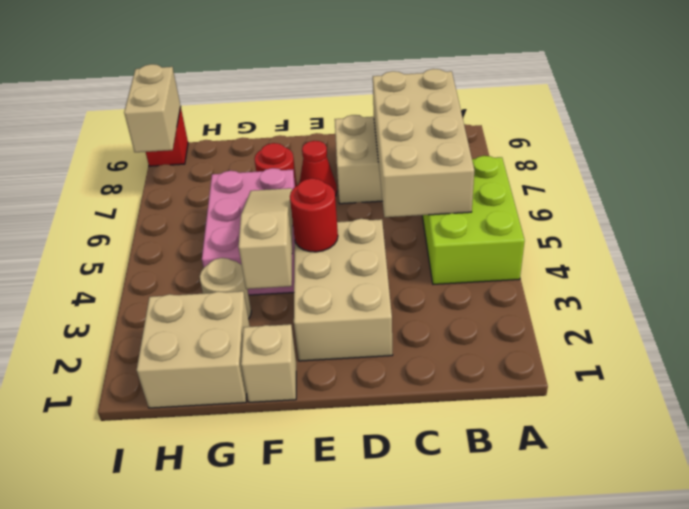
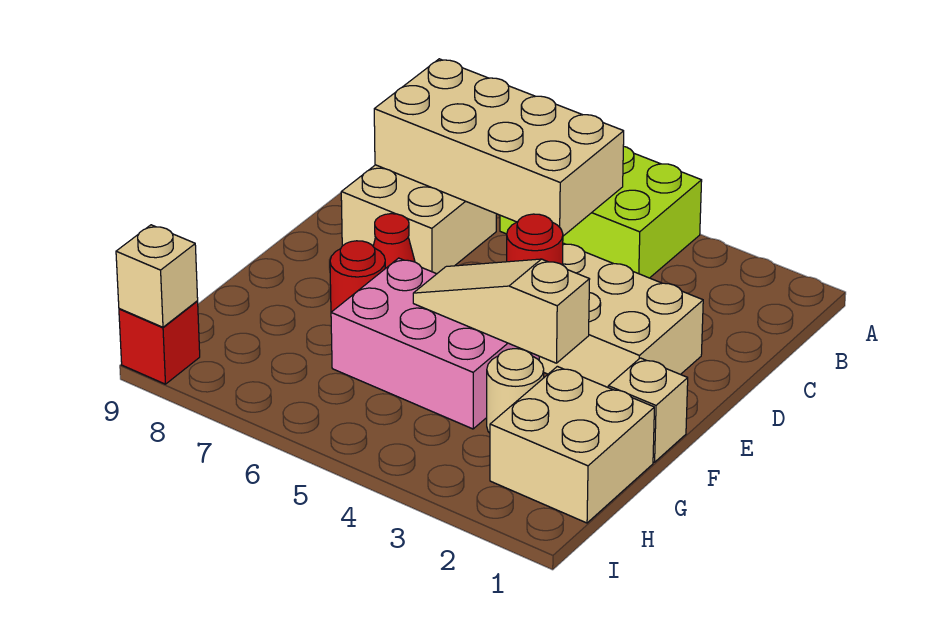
tan brick I8:I9 level 2 -> tan brick I9 level 2

